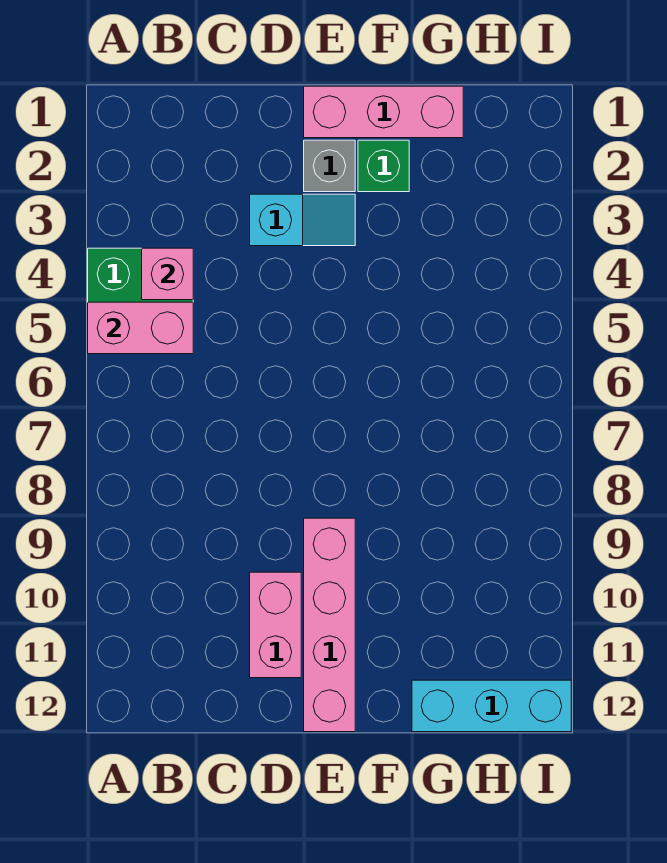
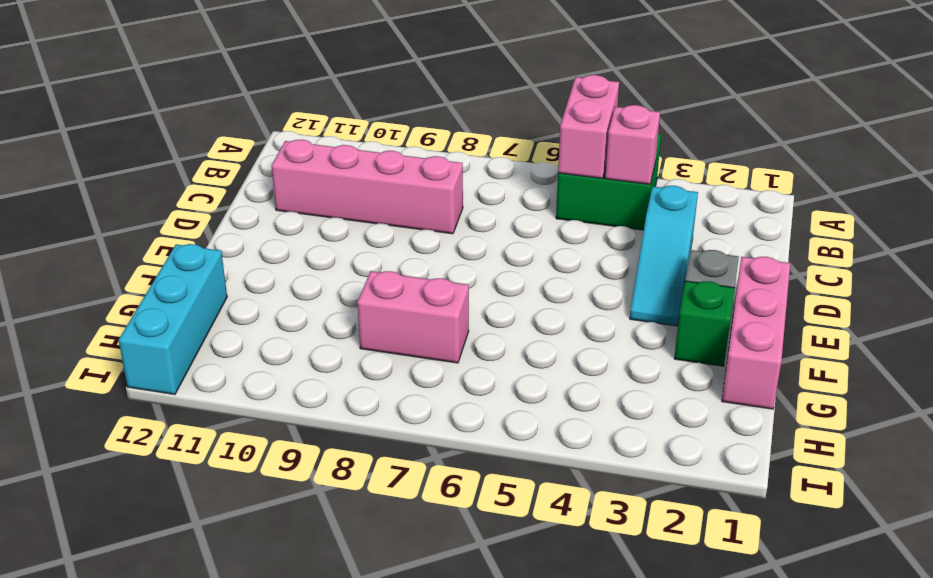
cyan slope D3:E3 level 1 top D -> cyan slope C3:E3 level 1 top C
pink brick D10:D11 level 1 -> pink brick G7:G8 level 1
pink brick E9:E12 level 1 -> pink brick C8:C11 level 1

